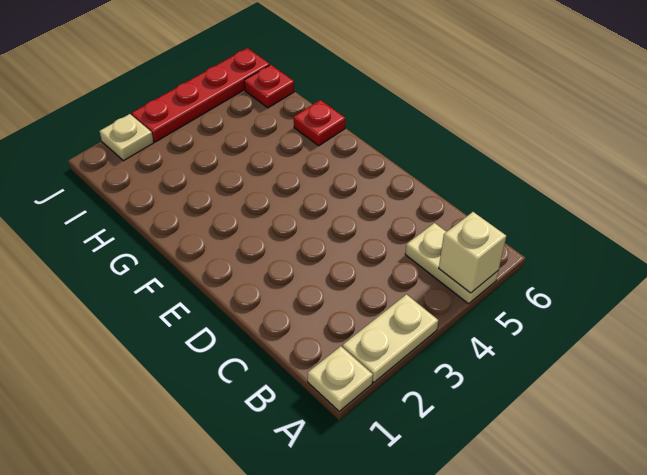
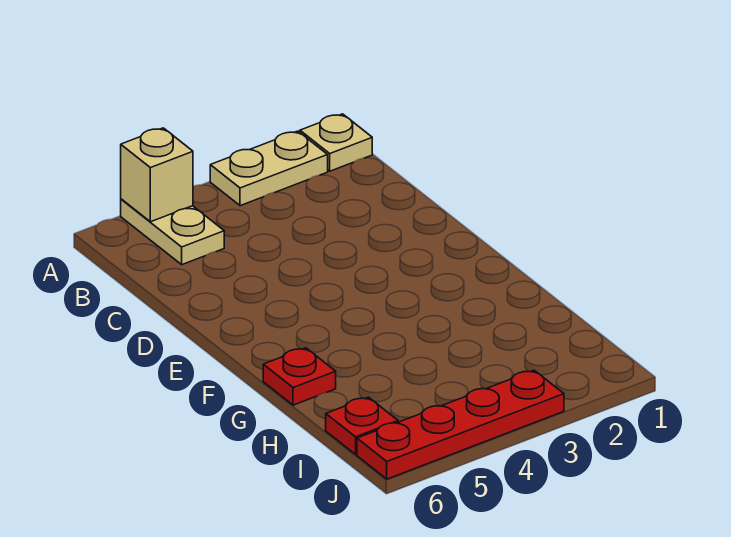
tan plate J2 level 1 -> none

